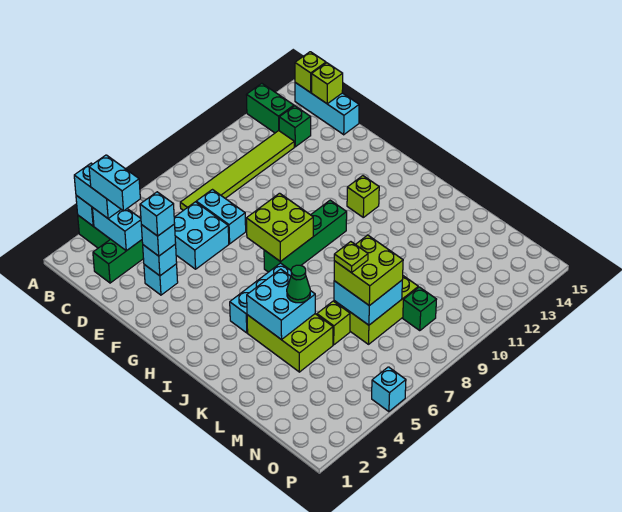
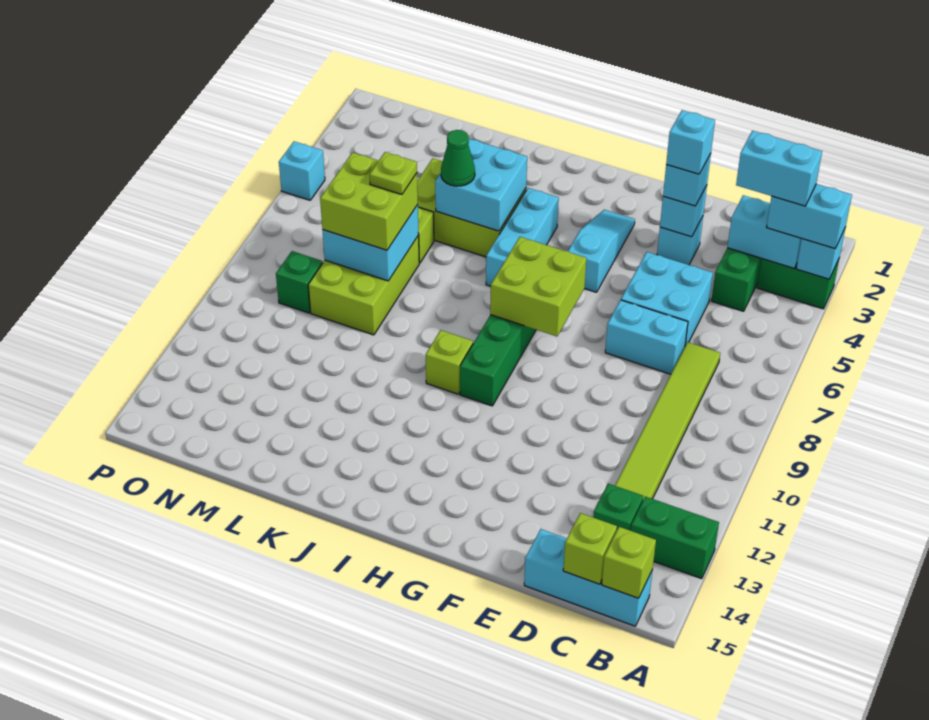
none -> cyan slope G3:G5 level 1 top 5
lime brick H12 level 1 -> lime brick I10 level 1

